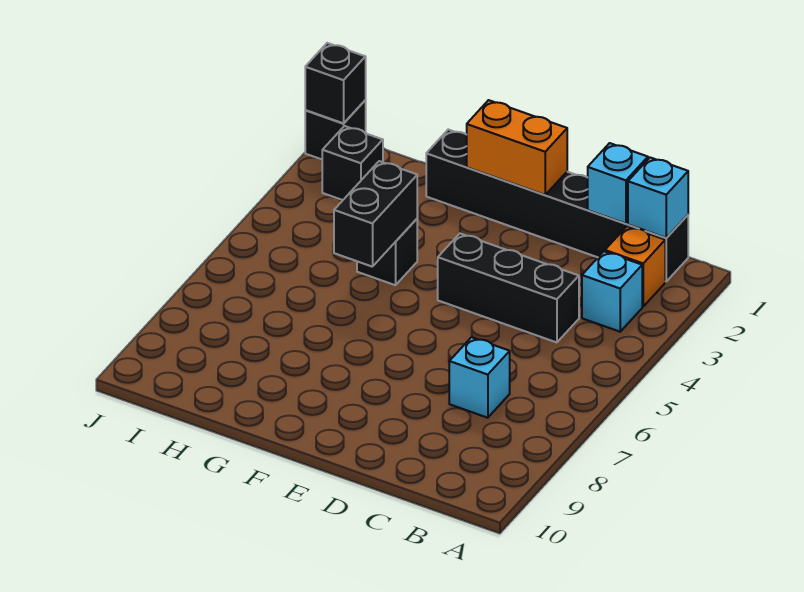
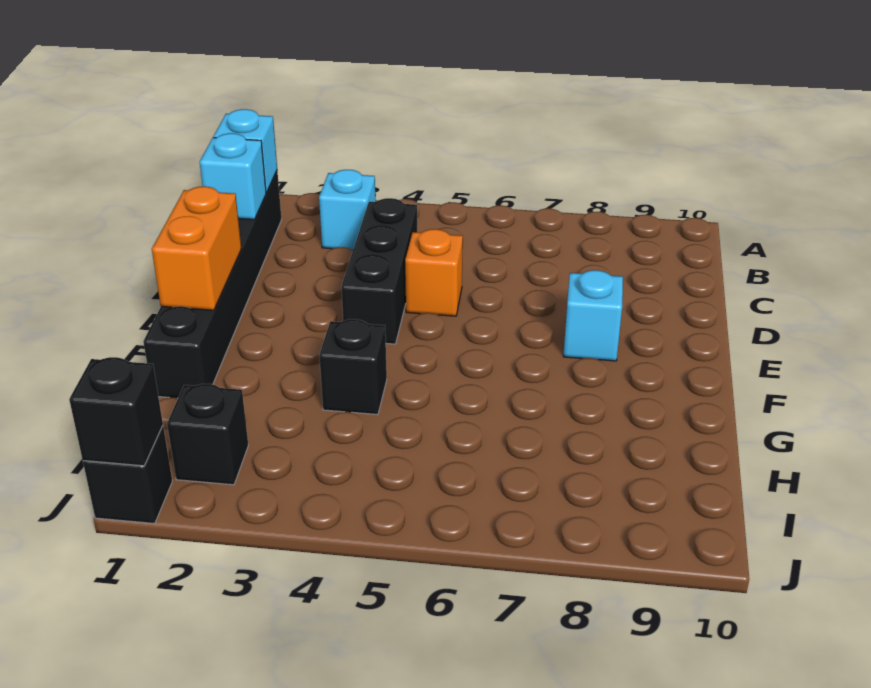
orange brick B2 level 1 -> orange brick D5 level 1
cyan brick C7 level 1 -> cyan brick E8 level 1
black brick G4:G5 level 2 -> none

